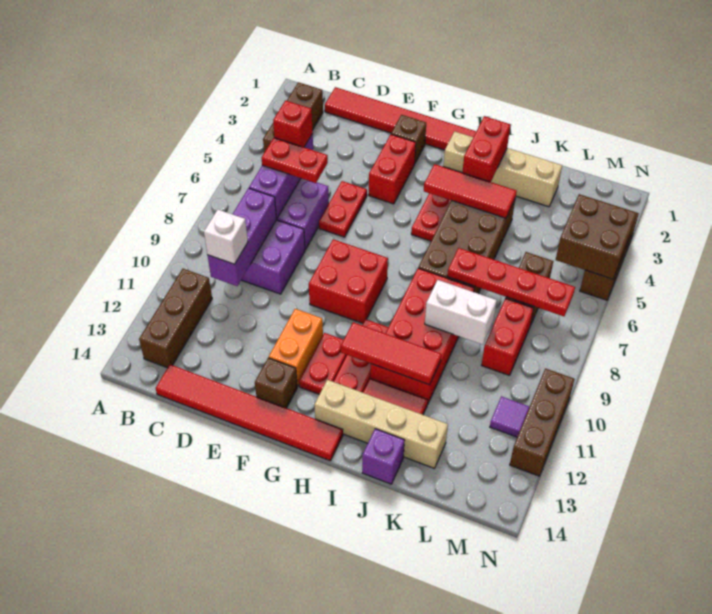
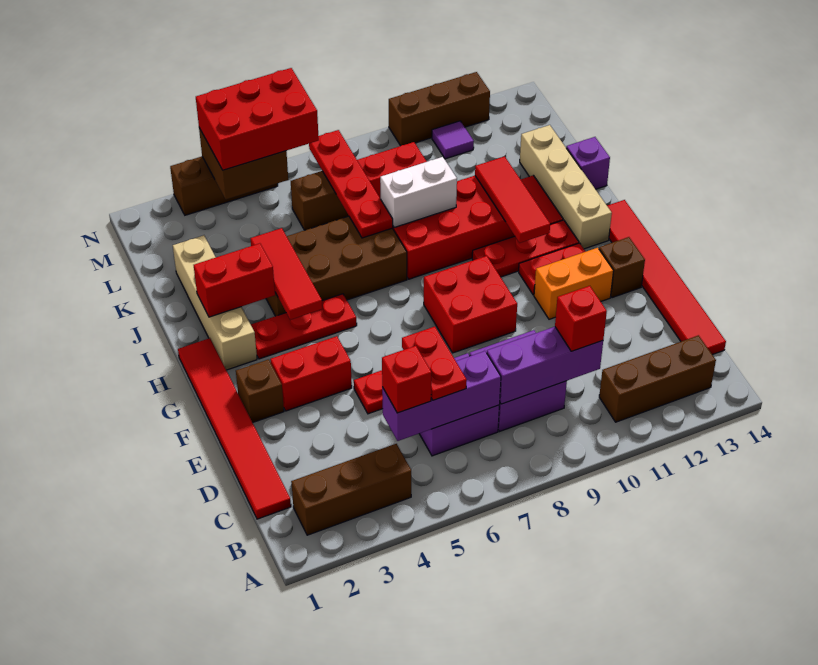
white brick C10 level 3 -> red brick C10 level 3
white brick J9:K9 level 2 -> white brick J8:J9 level 2
none -> red brick M4:N6 level 3

